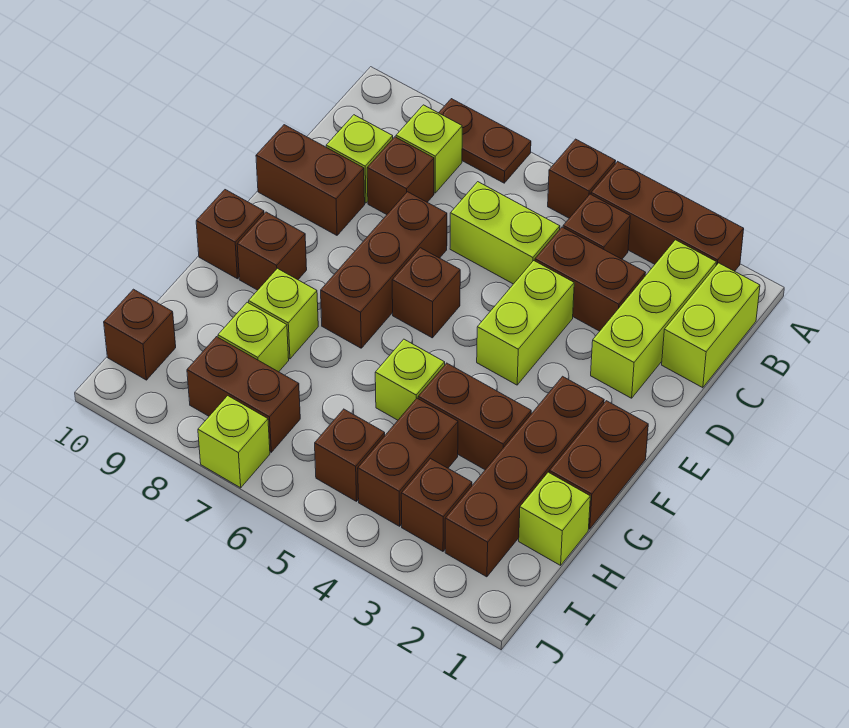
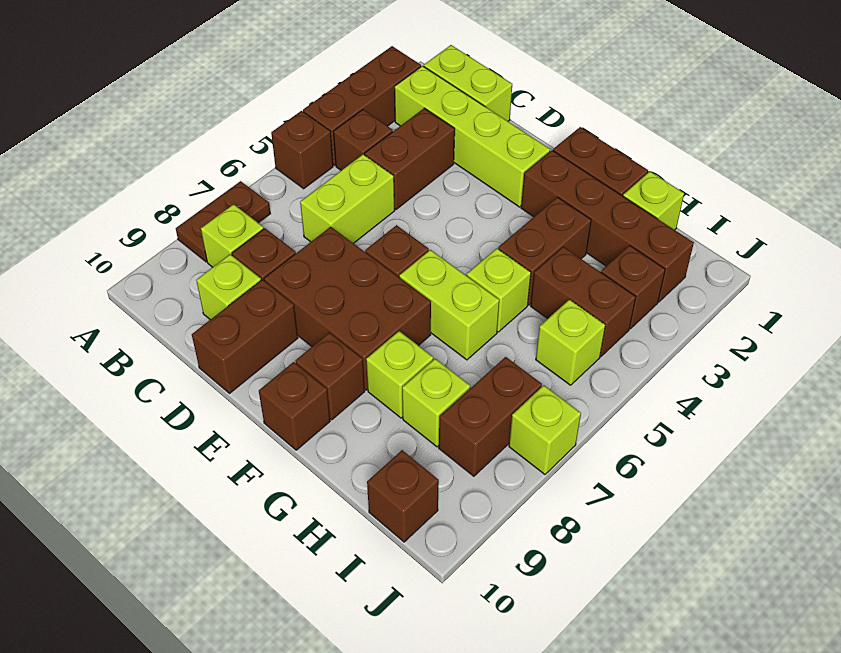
lime brick B2:D2 level 1 -> lime brick B2:E2 level 1
lime brick D4:E4 level 1 -> lime brick F6:G6 level 1
brown brick D7:F7 level 1 -> brown brick D7:F8 level 1
brown brick I5 level 1 -> lime brick I5 level 1

